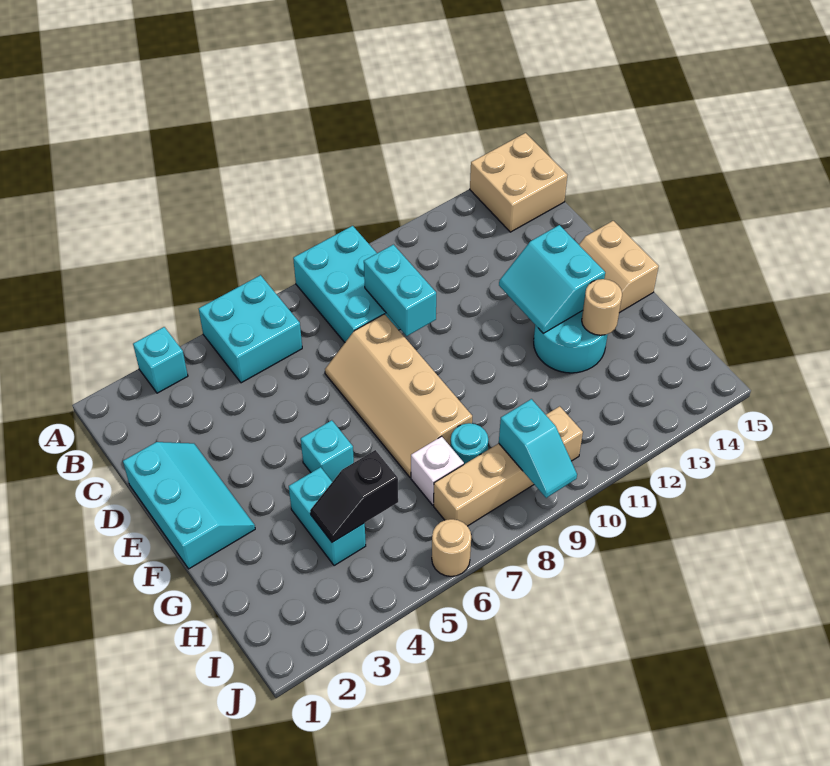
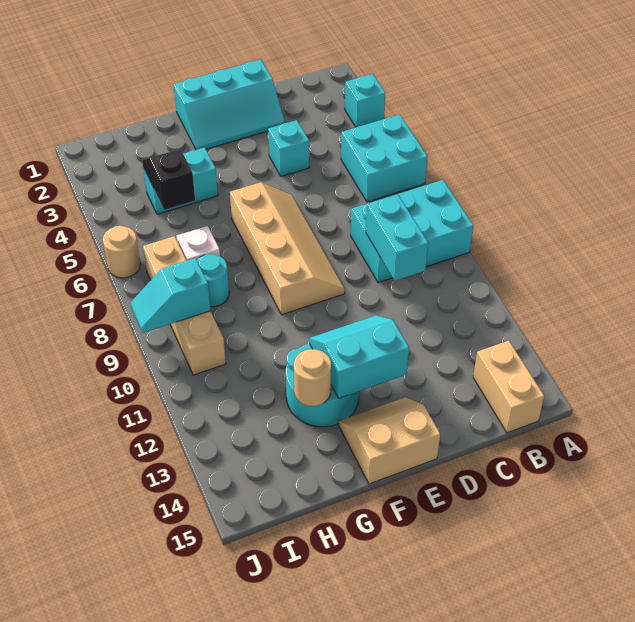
tan brick A14:B15 level 1 -> tan brick B14:B15 level 1
cyan brick C9:D9 level 2 -> cyan brick C9:C10 level 2
tan slope D7:G8 level 1 top 8 -> tan slope E6:F9 level 1 top F
cyan brick F5 level 1 -> cyan brick D4 level 1

